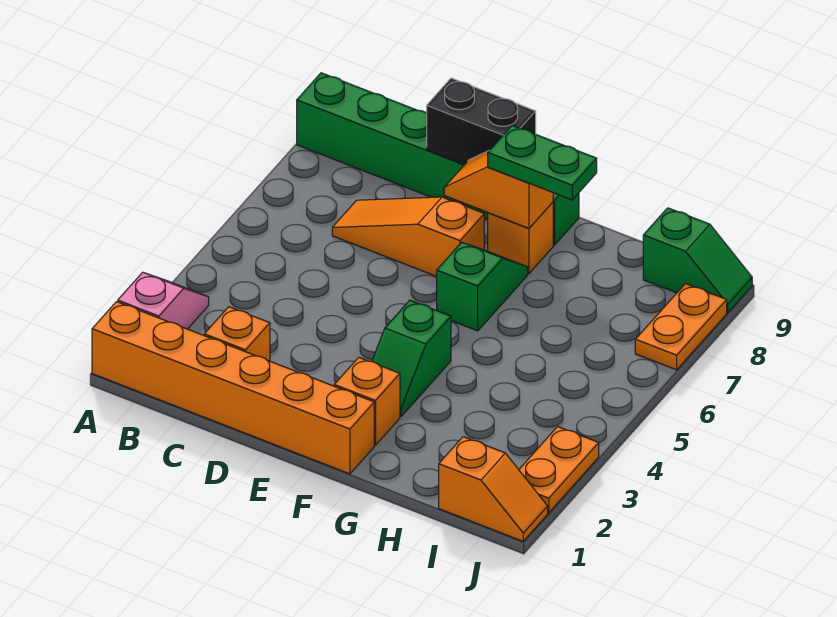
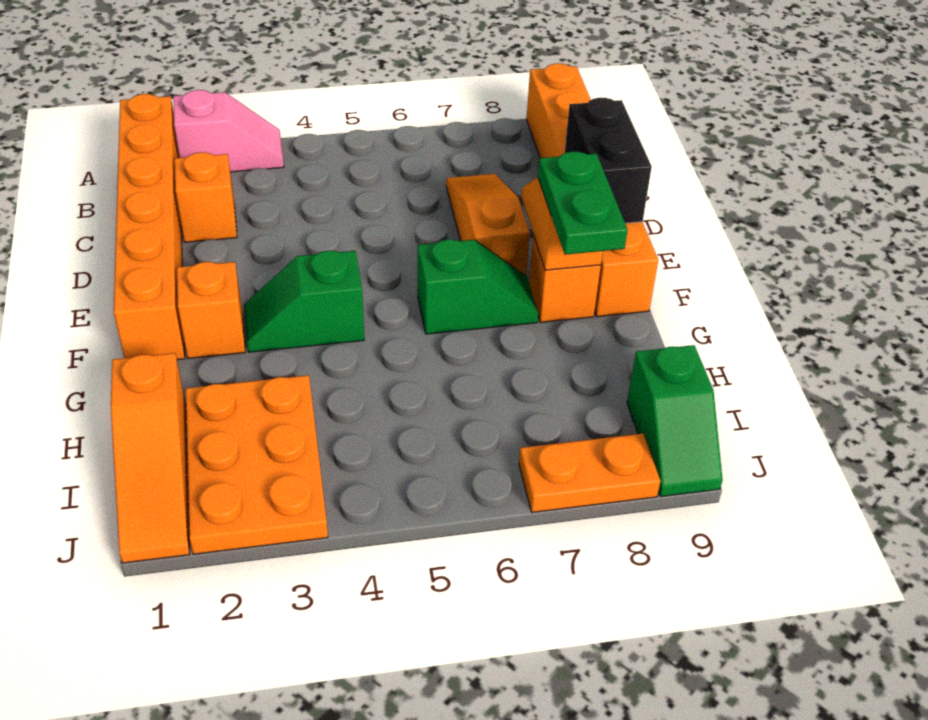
green brick A9:F9 level 1 -> orange brick A9:F9 level 1
orange slope I1:J1 level 1 top I -> orange slope H1:J1 level 1 top H
orange plate J2:J3 level 1 -> orange plate H2:J3 level 1

